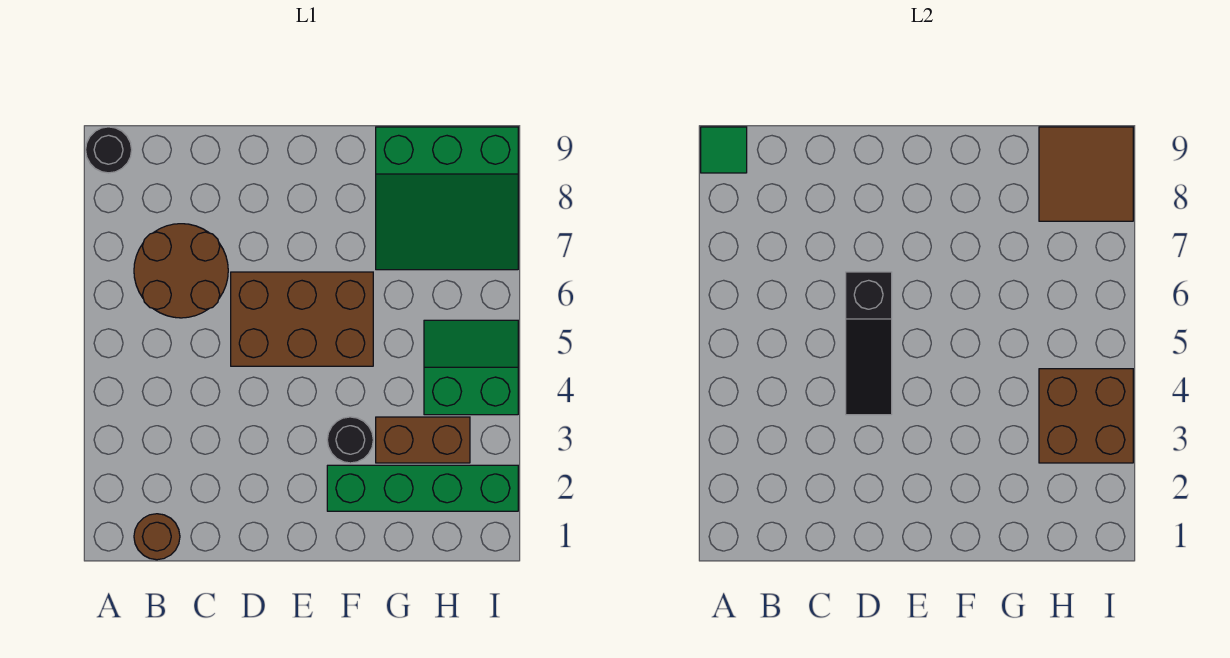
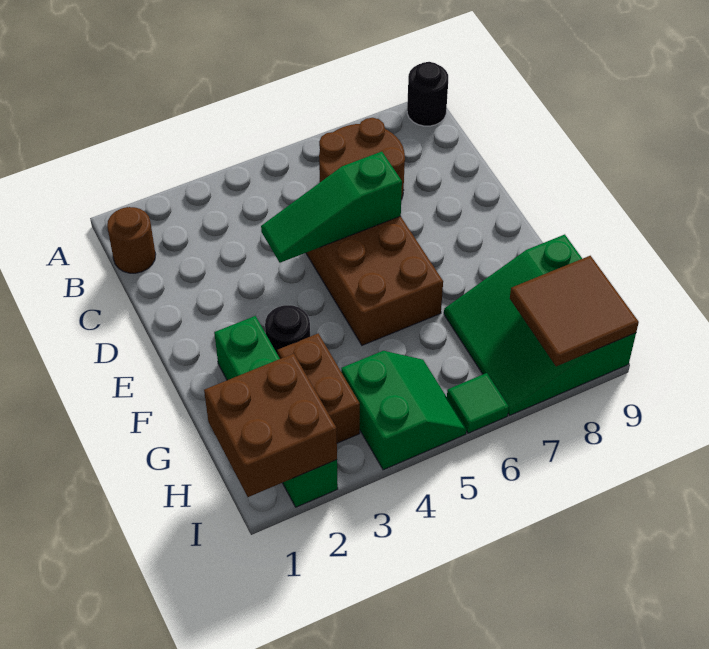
green tile A9 level 2 -> green tile I6 level 1
black slope D4:D6 level 2 top 6 -> green slope D4:D6 level 2 top 6
brown brick H3:I4 level 2 -> brown brick H1:I2 level 2

